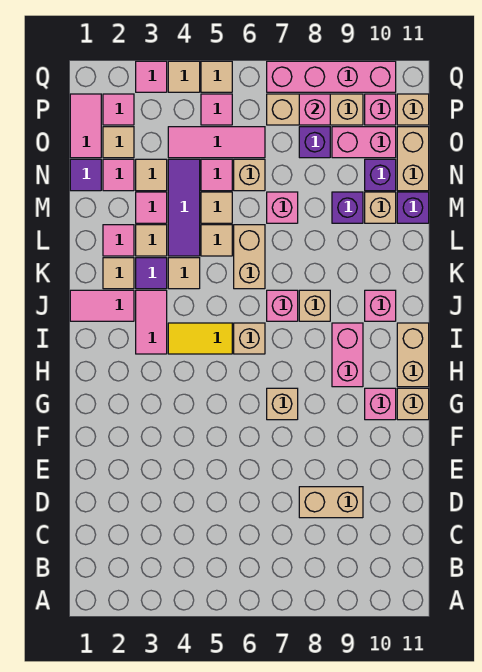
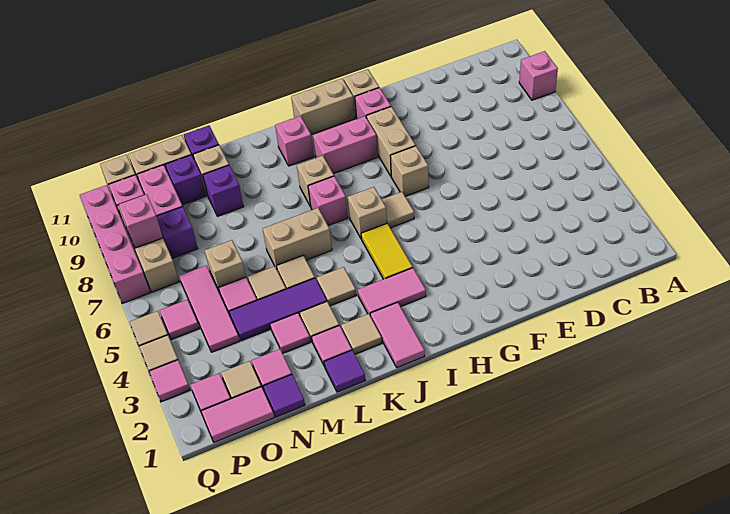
tan brick D8:D9 level 1 -> tan brick G8:G9 level 1
purple tile K3 level 1 -> purple tile L1 level 1
pink brick M7 level 1 -> pink brick A9 level 1
tan tile N3 level 1 -> tan tile H6 level 1

